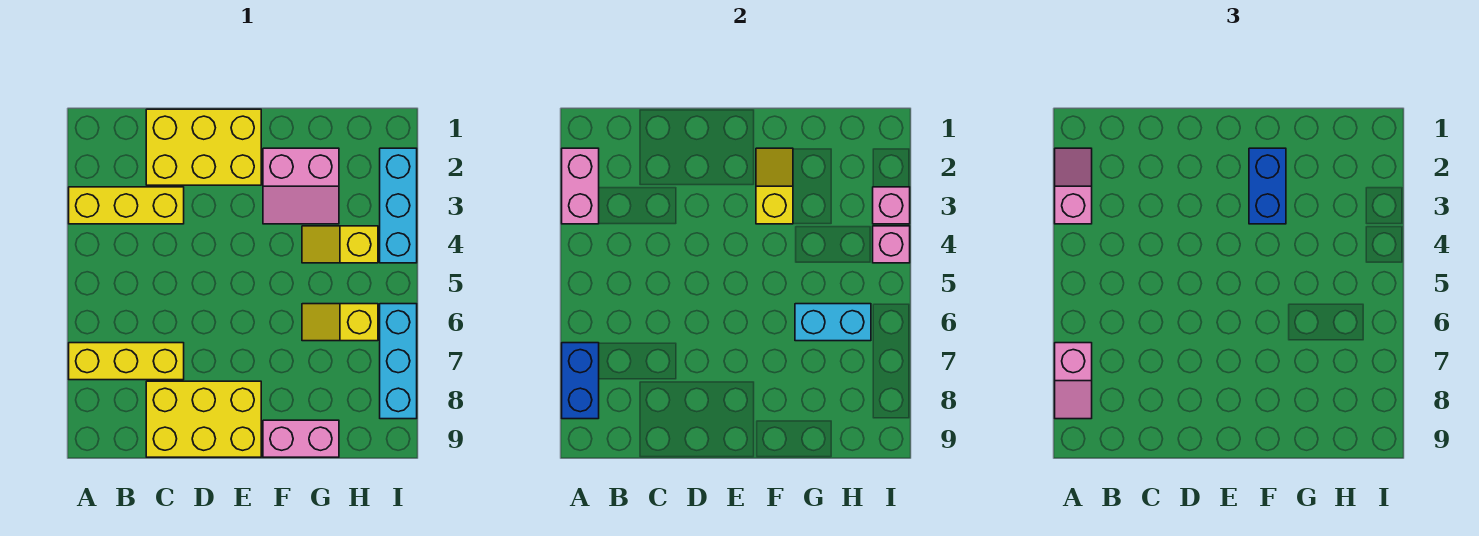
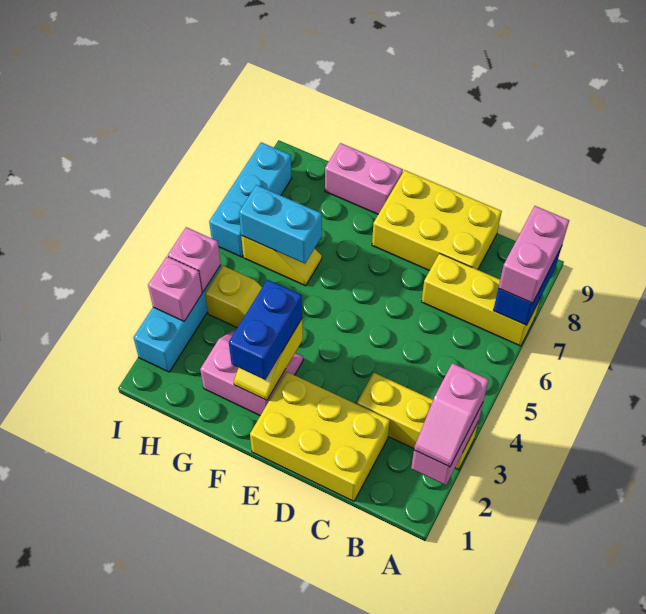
pink slope A7:A8 level 3 top 7 -> pink brick A7:A8 level 3

